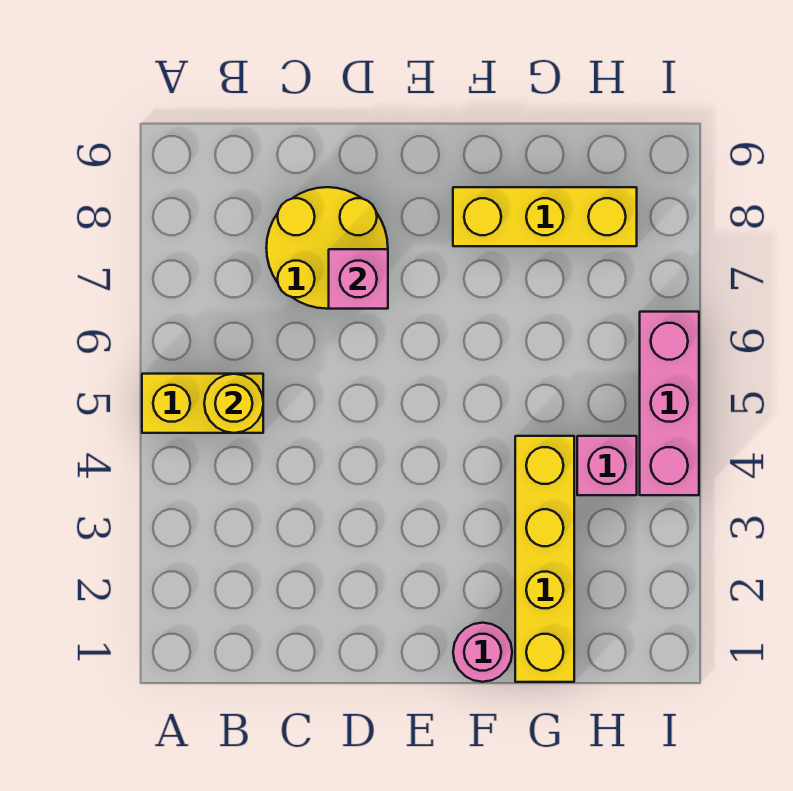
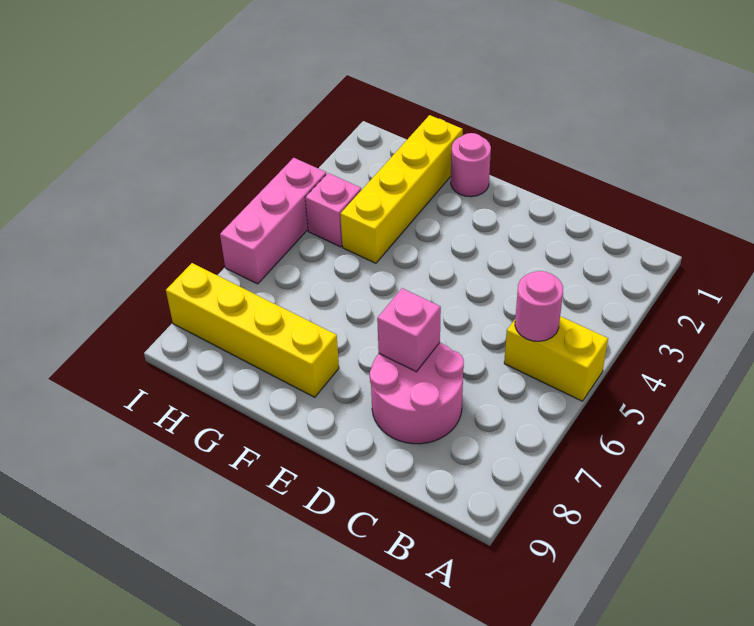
yellow round brick B5 level 2 -> pink round brick B5 level 2
yellow round brick C7:D8 level 1 -> pink round brick C7:D8 level 1
yellow brick F8:H8 level 1 -> yellow brick F8:I8 level 1

